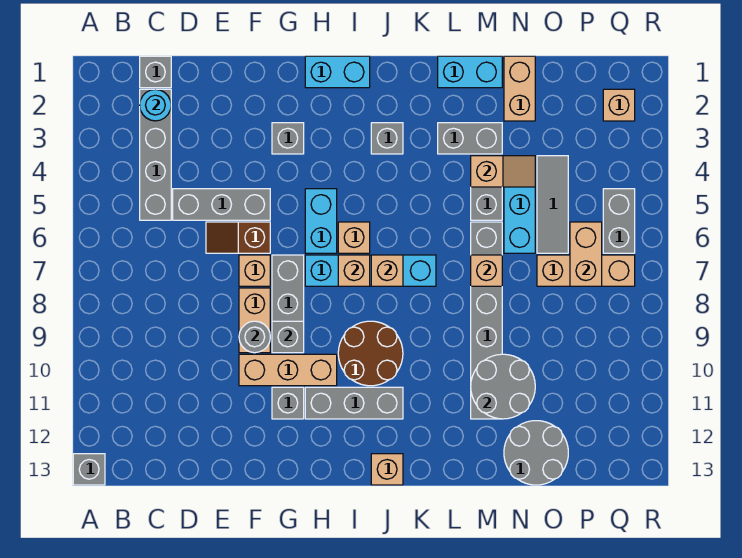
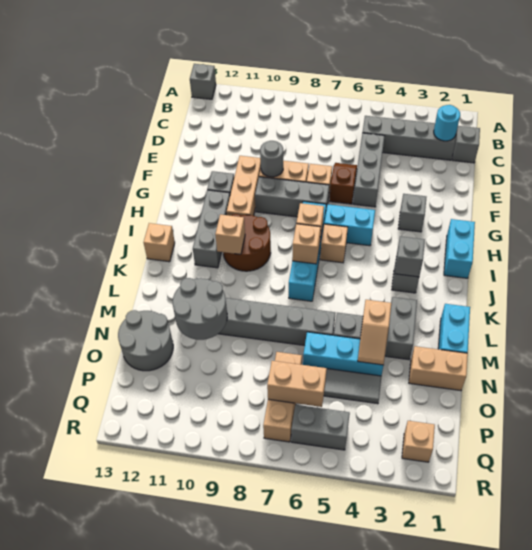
grey brick G9 level 2 -> grey brick J3 level 2
tan brick M7 level 2 -> tan brick J10 level 2

